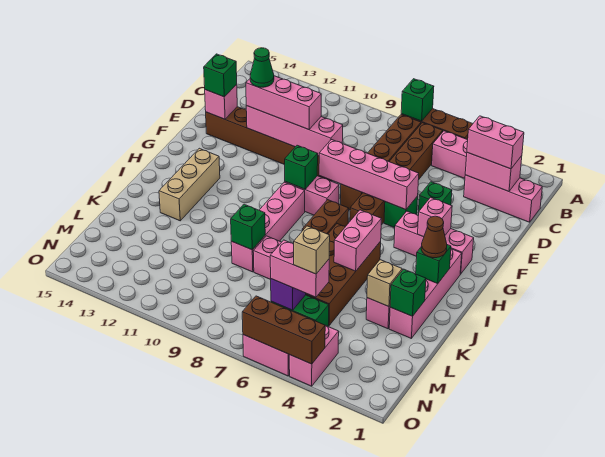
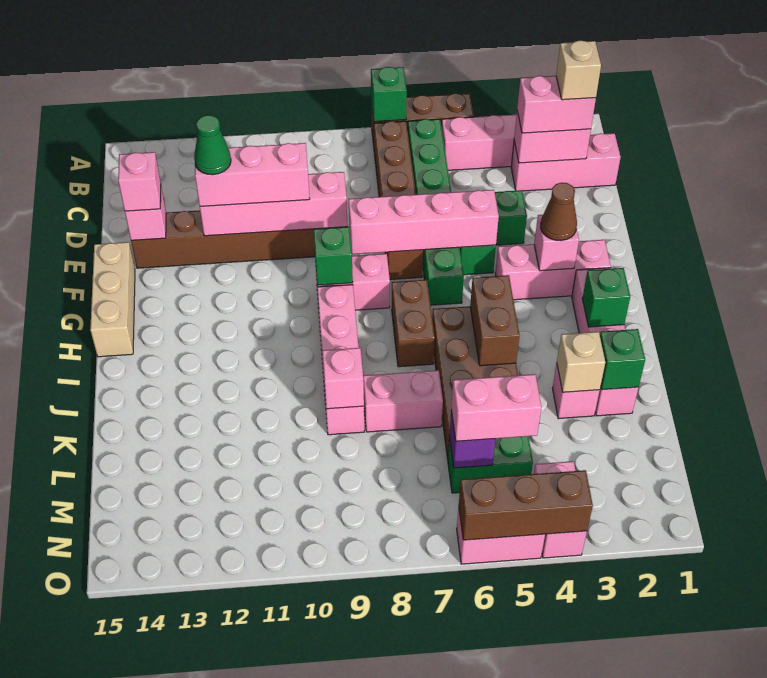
brown brick B6:G6 level 1 -> green brick B6:G6 level 1
green brick E14 level 3 -> pink brick E14 level 3
tan brick H13:J13 level 1 -> tan brick F15:H15 level 1
brown cone I2 level 3 -> brown cone G3 level 3
pink brick I5:J5 level 2 -> brown brick I5:J5 level 2
green brick K9 level 2 -> pink brick K9 level 2
tan brick M5 level 4 -> tan brick C2 level 4

